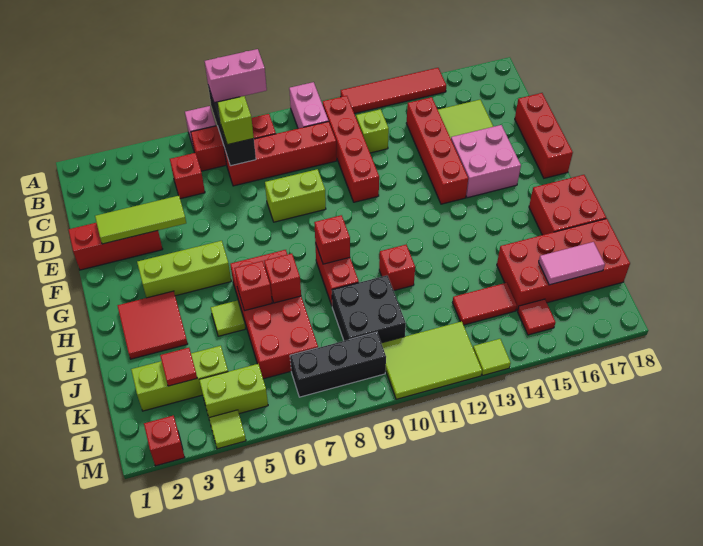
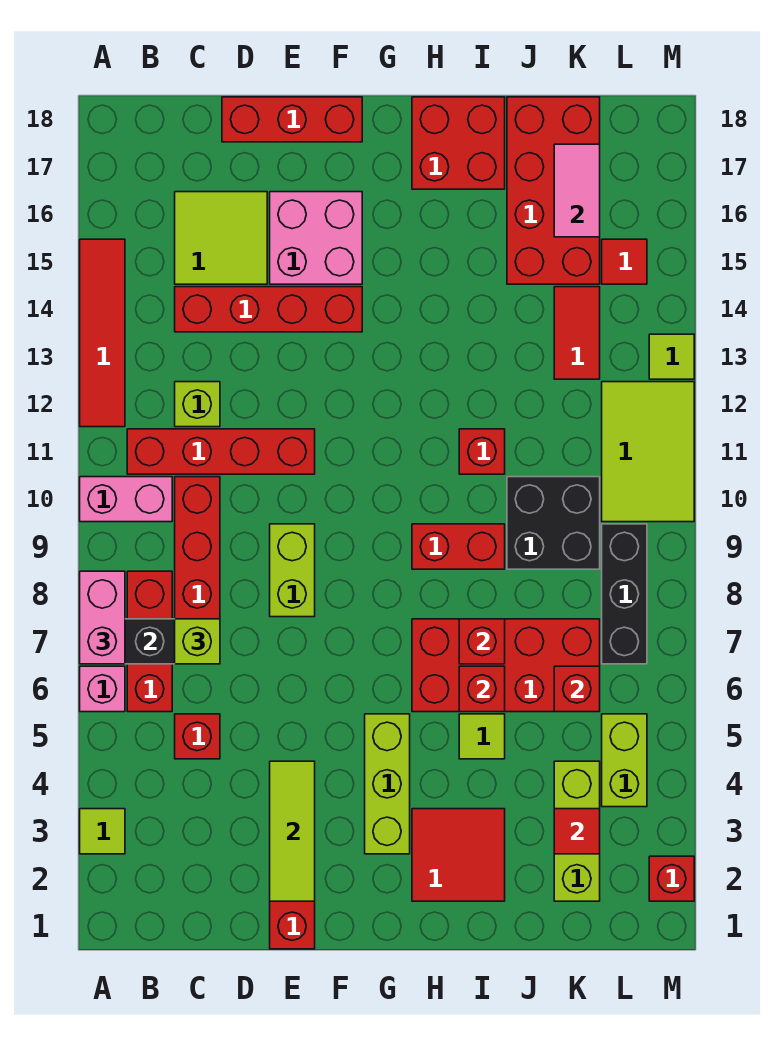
red brick H9 level 2 -> red brick K6 level 2
lime tile M4 level 1 -> lime tile A3 level 1

